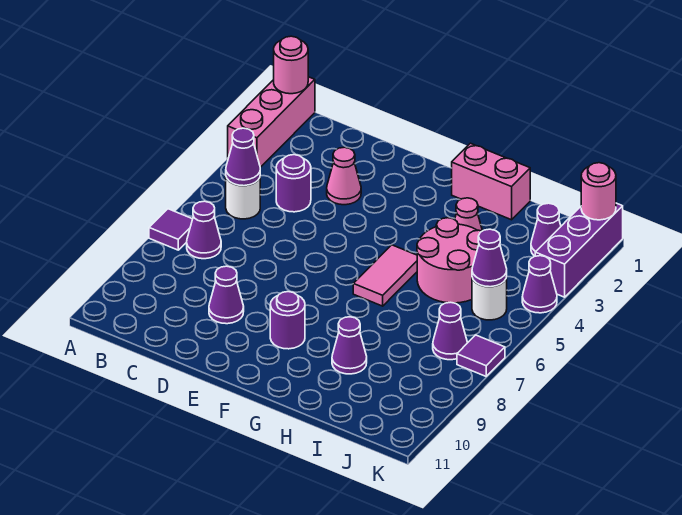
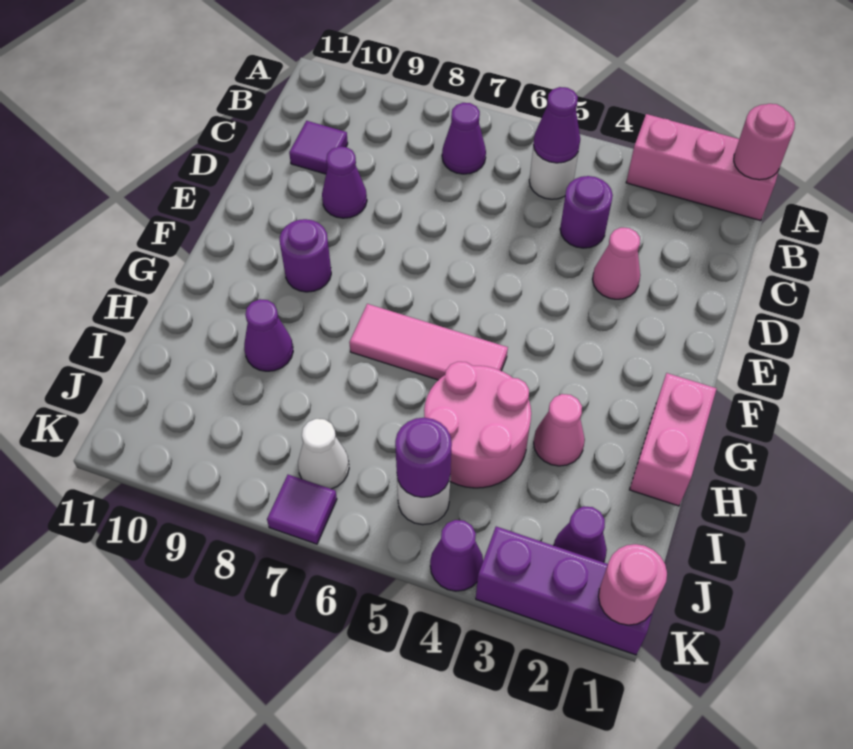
purple tile A7 level 1 -> purple tile C10 level 1
pink tile G5:G6 level 1 -> pink tile G5:G7 level 1
purple cone J5 level 2 -> purple round brick J5 level 2
purple cone J7 level 1 -> white cone J7 level 1

